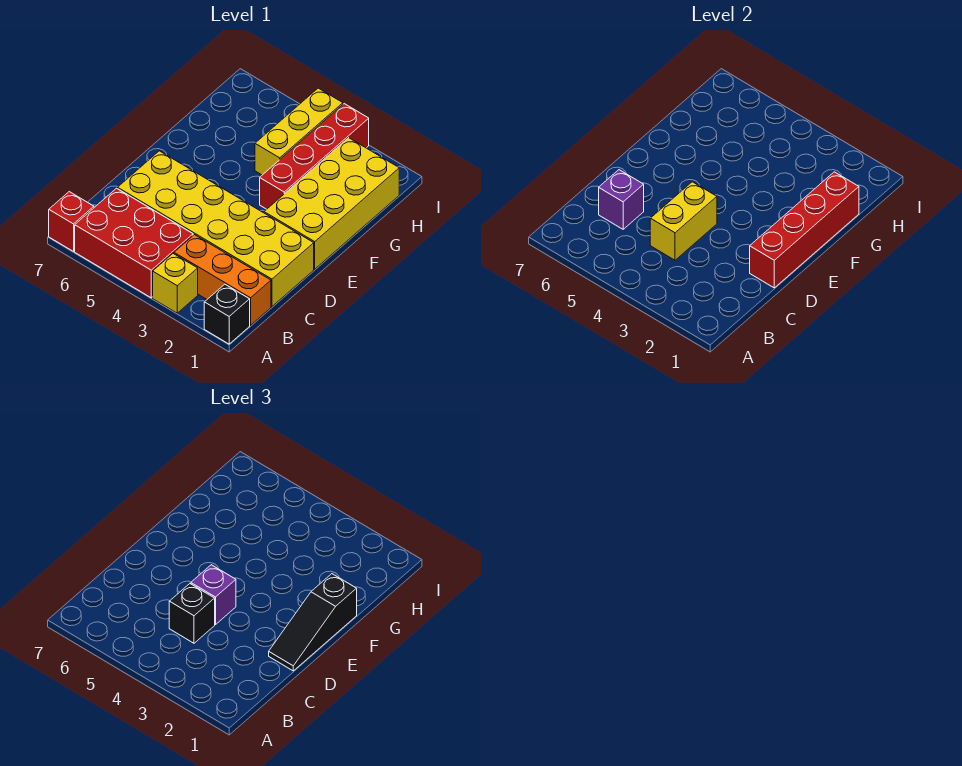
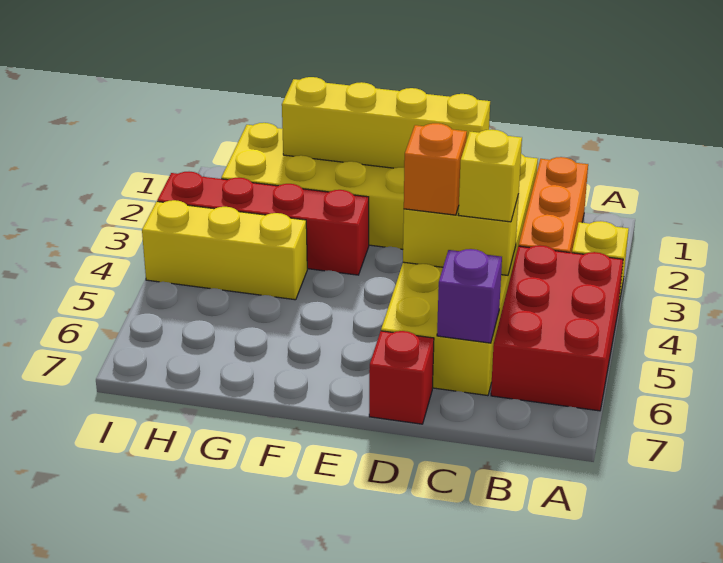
black brick A1 level 1 -> none
red brick A7 level 1 -> red brick D7 level 1
black brick C4 level 3 -> yellow brick C4 level 3
red brick D1:G1 level 2 -> yellow brick D1:G1 level 2
black slope D1:F1 level 3 top F -> none
purple brick D4 level 3 -> orange brick D4 level 3

